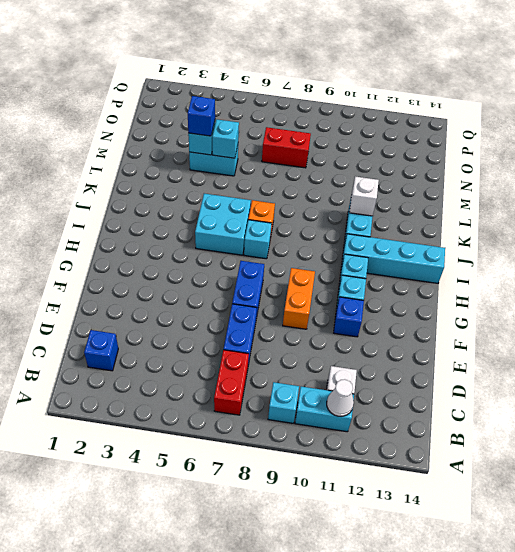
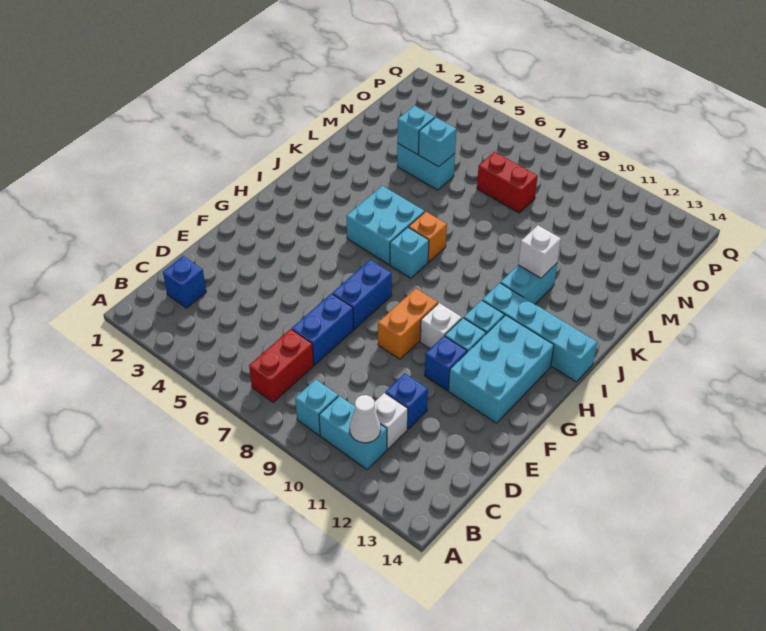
none -> cyan brick F12:H13 level 1
none -> white brick G10 level 1
blue brick M4 level 3 -> blue brick D11 level 1

